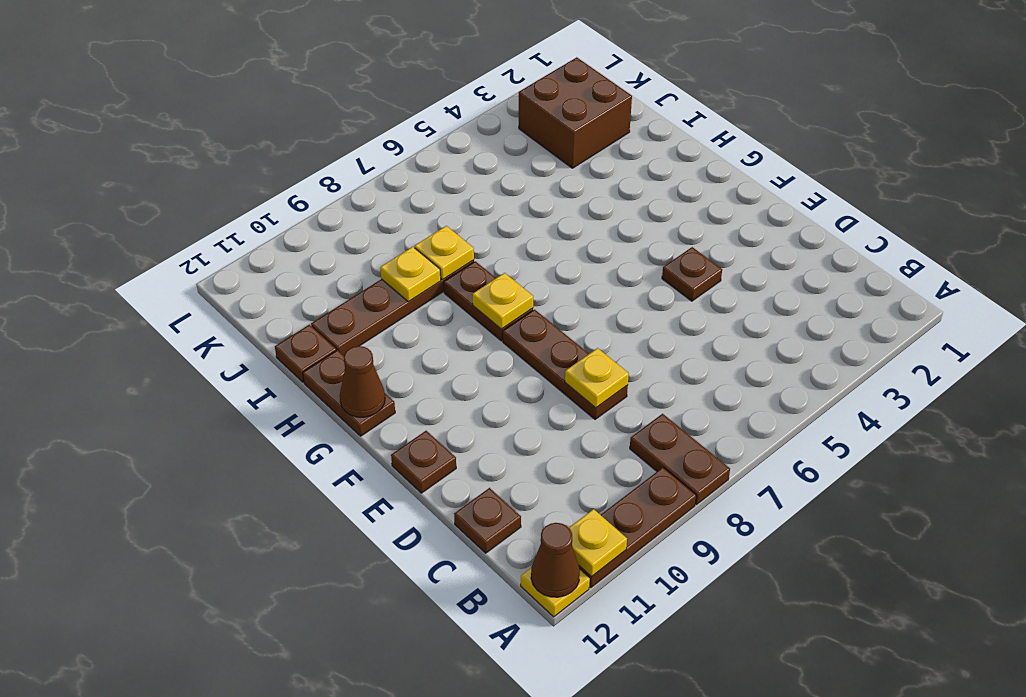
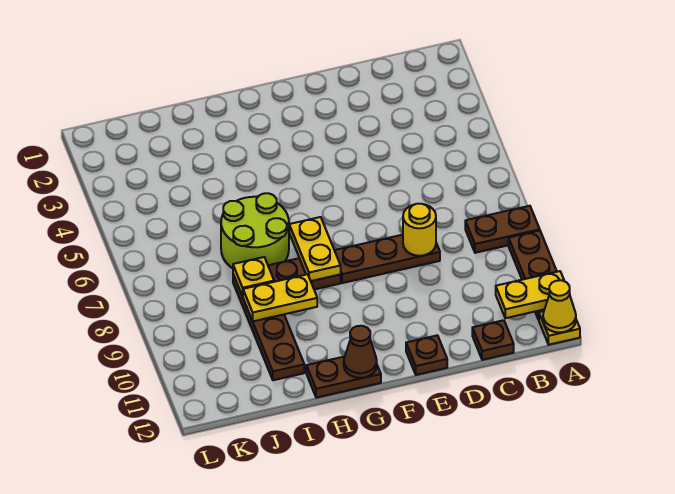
yellow plate A11 level 2 -> yellow plate A11:B11 level 2
brown cone A12 level 2 -> yellow cone A12 level 2
yellow plate D8 level 2 -> yellow round brick D8 level 2
brown plate E4 level 1 -> none
yellow plate G8 level 2 -> yellow plate G7:G8 level 2
none -> lime round brick H6:I7 level 1
yellow plate I9 level 2 -> yellow plate H9:I9 level 2
brown plate I12 level 1 -> none
brown brick J2:K3 level 1 -> none

